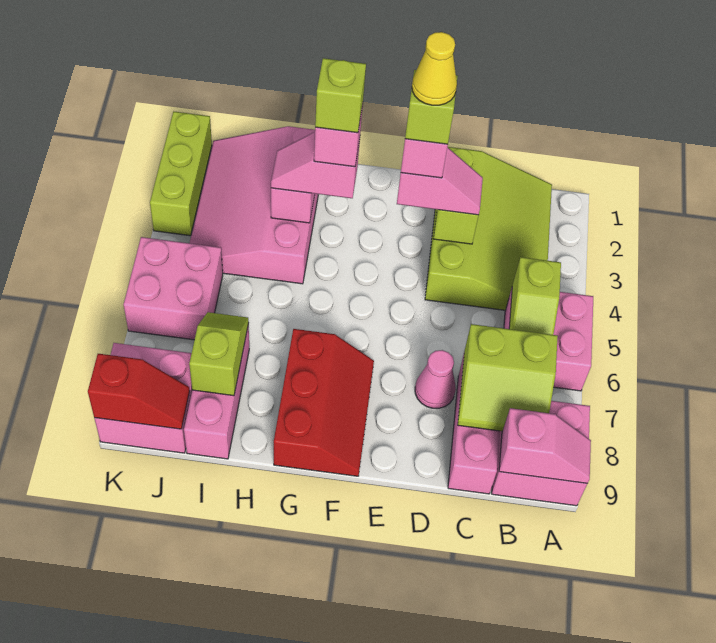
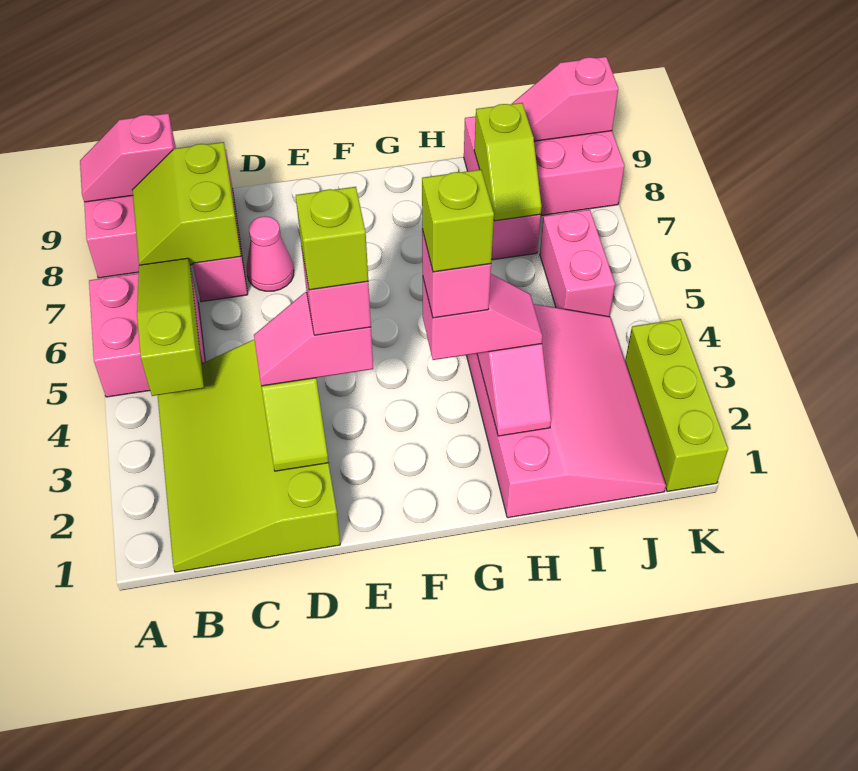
lime slope B5:B6 level 2 top 5 -> lime slope B4:B6 level 2 top 4
lime slope B7:C8 level 2 top 7 -> lime slope B7:C8 level 2 top C
yellow cone E3 level 6 -> none
red slope F7:G9 level 1 top G -> none
pink brick J5:K6 level 1 -> pink brick J5:J6 level 1
red slope J9:K9 level 2 top K -> pink slope J9:K9 level 2 top K

